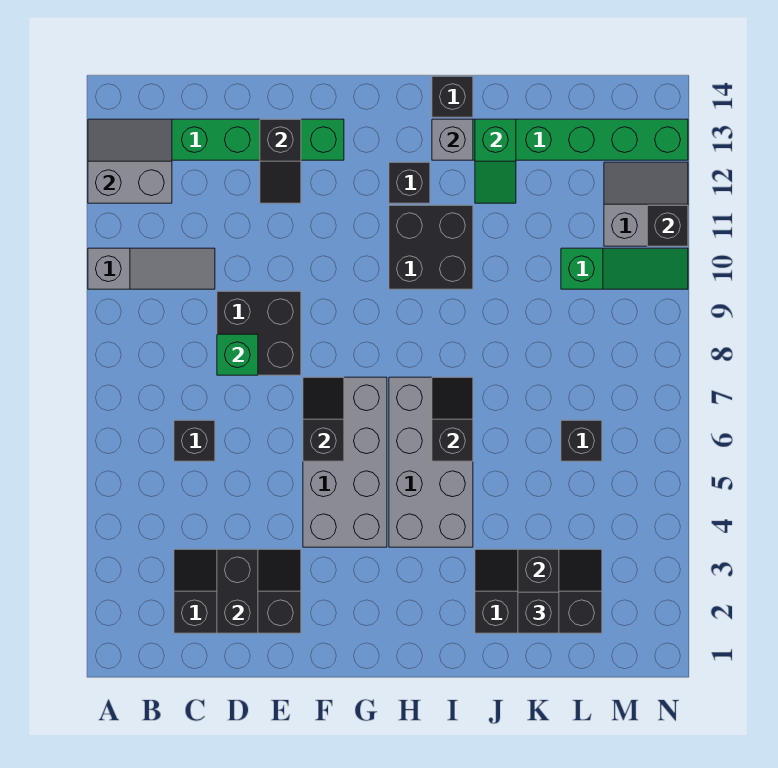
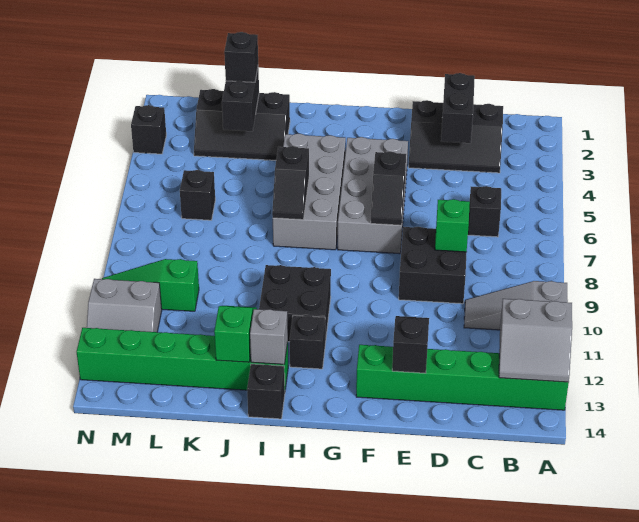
black brick N11 level 2 -> black brick N3 level 1

